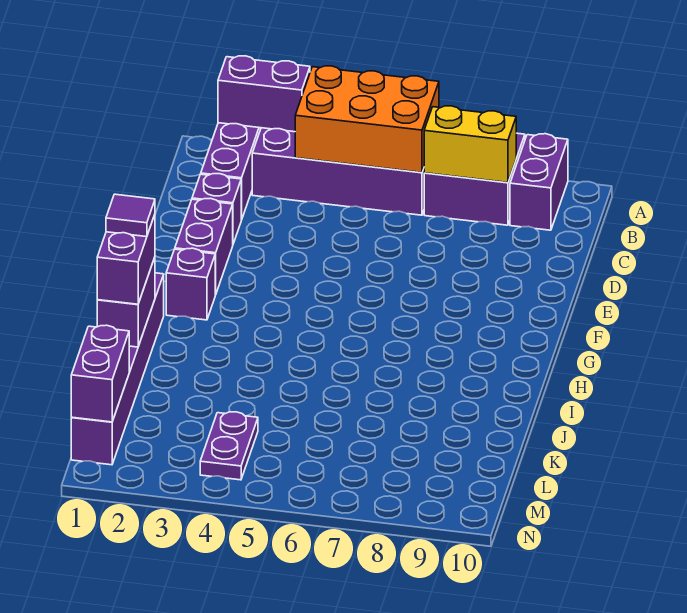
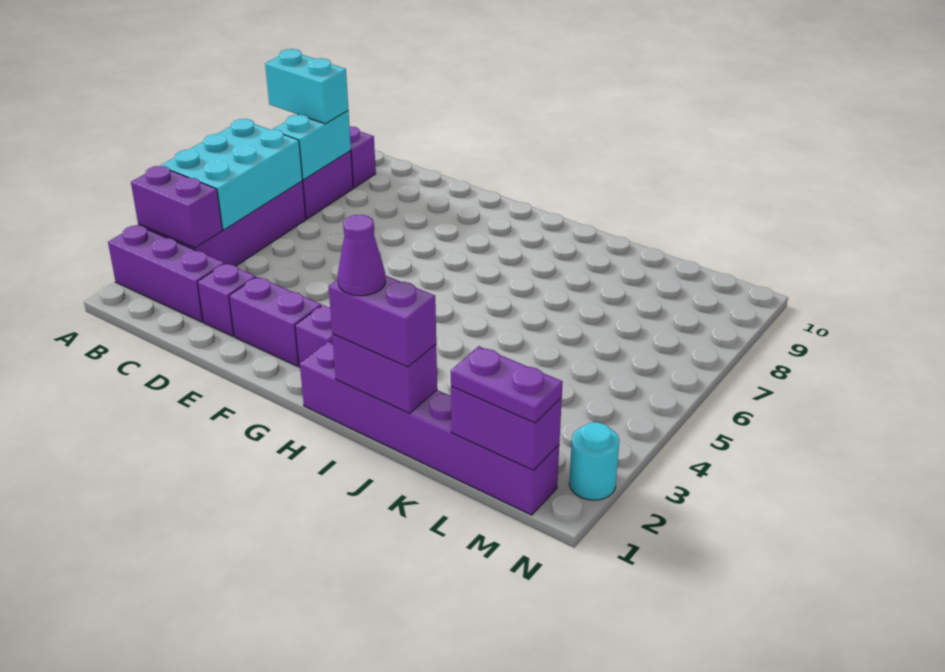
purple brick A2:A3 level 2 -> purple brick A3:B3 level 2
orange brick A4:B6 level 2 -> cyan brick A4:B6 level 2
none -> cyan brick A8:B8 level 3
yellow brick B7:B8 level 2 -> cyan brick B7:B8 level 2
purple tile I1 level 4 -> purple cone I1 level 4
purple plate L4:M4 level 1 -> purple plate L1:M1 level 3
none -> cyan round brick N2 level 1

